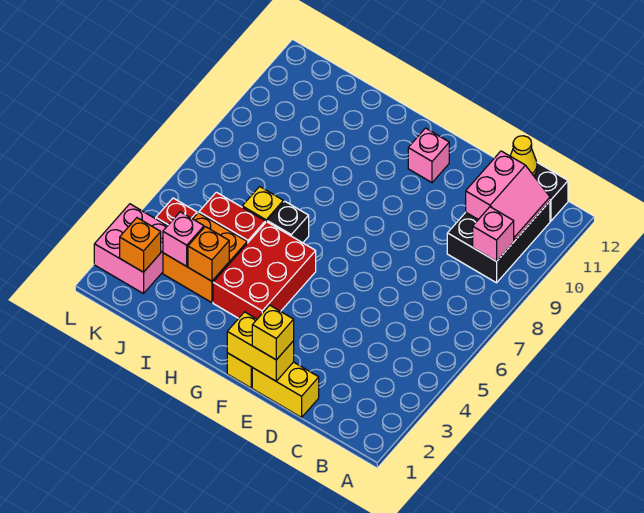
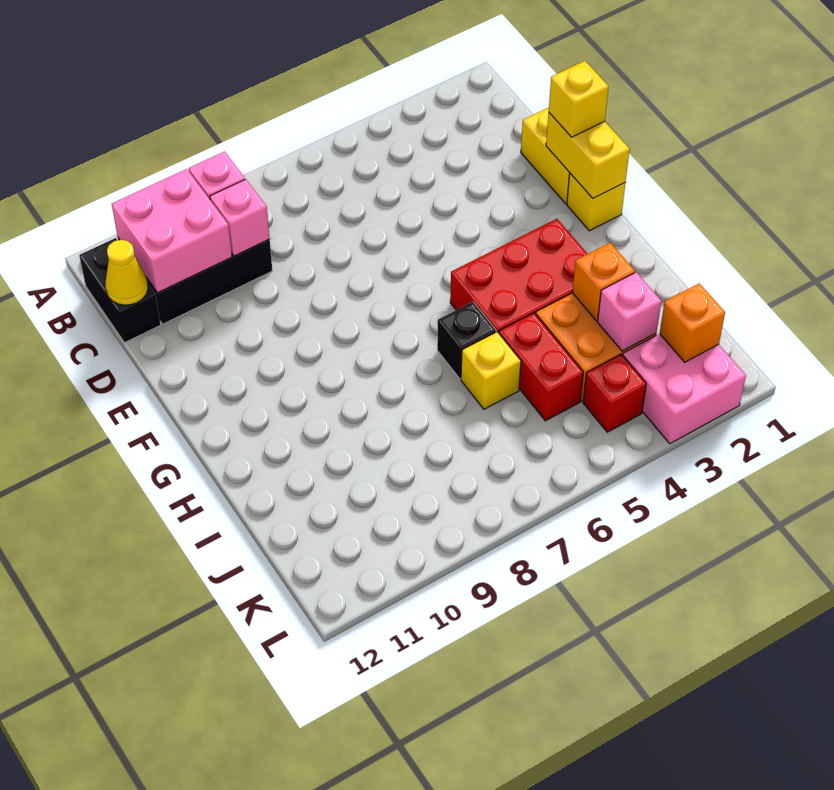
pink slope B10:C11 level 2 top C -> pink brick B10:C11 level 2
pink brick F11 level 1 -> pink brick C9 level 2

